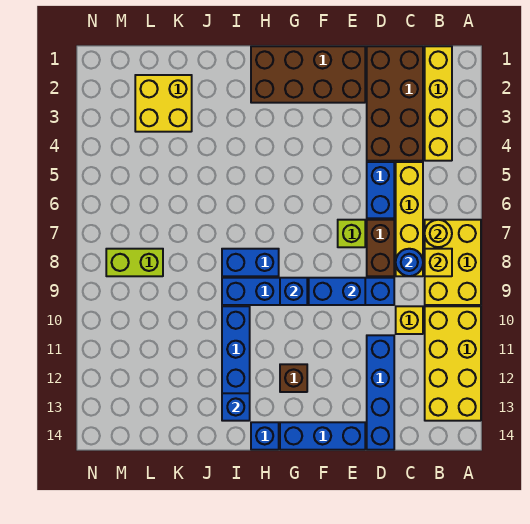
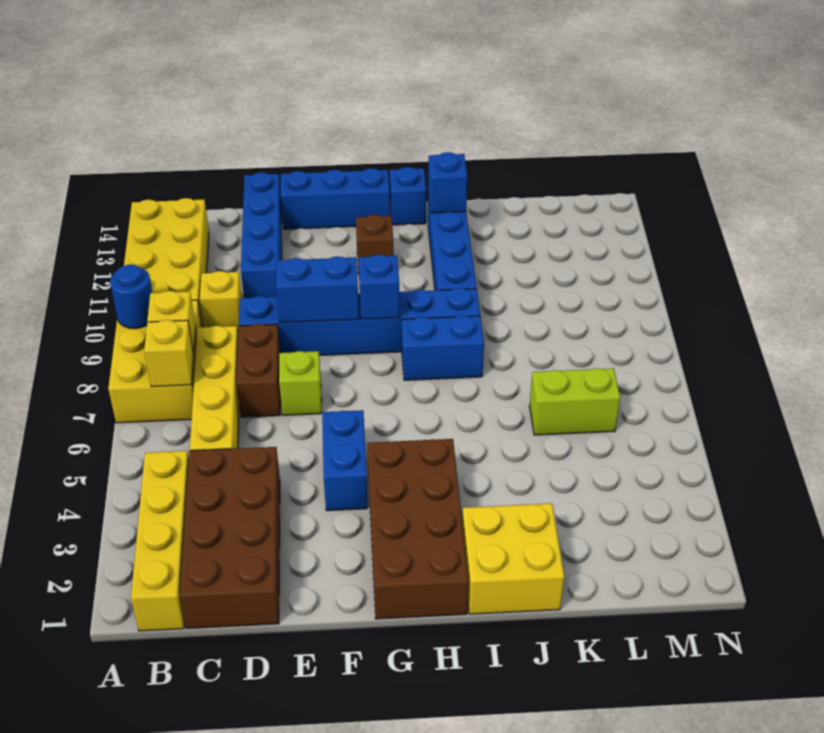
yellow round brick B7 level 2 -> yellow brick B7 level 2
blue round brick C8 level 2 -> blue round brick A9 level 2
blue brick D5:D6 level 1 -> blue brick F4:F5 level 1
brown brick E1:H2 level 1 -> brown brick G1:H4 level 1
yellow brick K2:L3 level 1 -> yellow brick I1:J2 level 1
lime brick L8:M8 level 1 -> lime brick K6:L6 level 1

